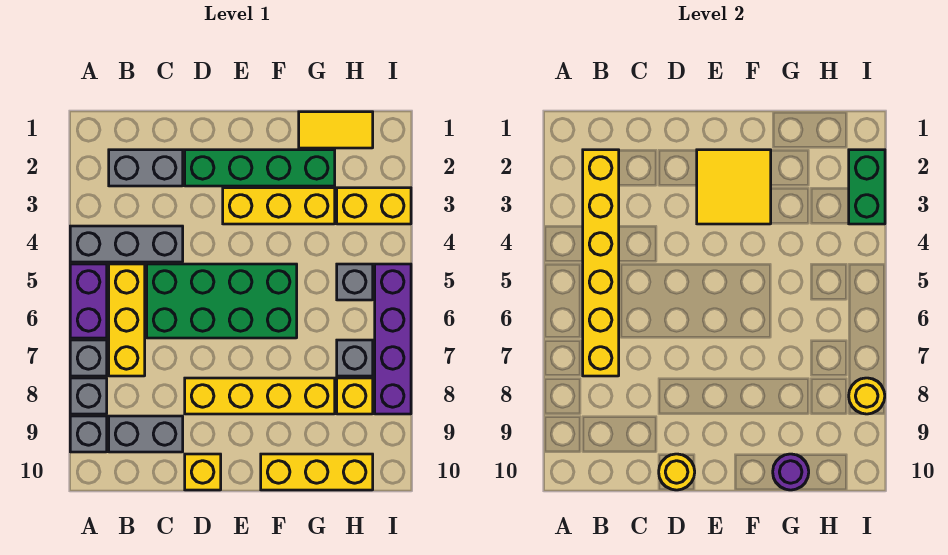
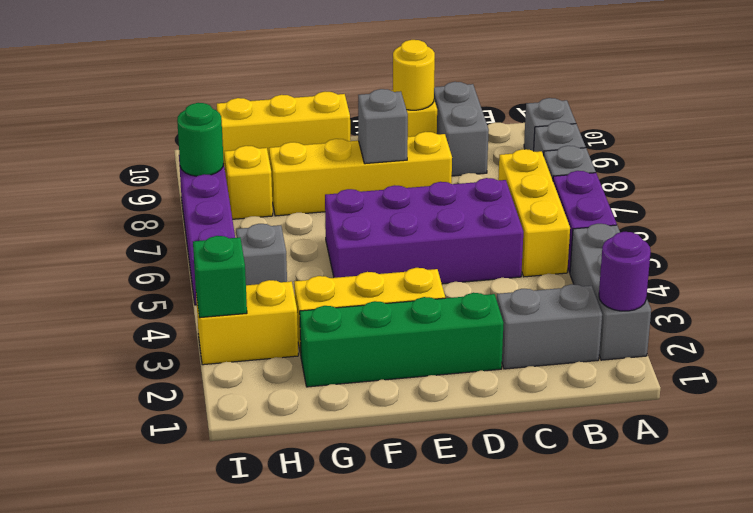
grey brick A4:C4 level 1 -> grey brick A2:A4 level 1
yellow brick B2:B7 level 2 -> none
grey brick B9:C9 level 1 -> grey brick C9:C10 level 1
green brick C5:F6 level 1 -> purple brick C5:F6 level 1
yellow tile E2:F3 level 2 -> none
yellow tile G1:H1 level 1 -> none
purple round brick G10 level 2 -> purple round brick A2 level 2
grey brick H7 level 1 -> grey brick E8 level 2
green brick I2:I3 level 2 -> green brick I3 level 2
yellow round brick I8 level 2 -> green round brick I8 level 2

